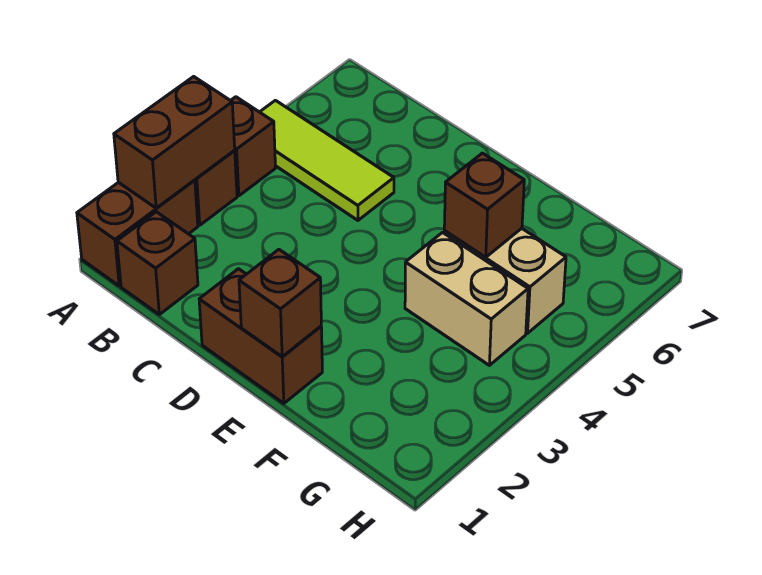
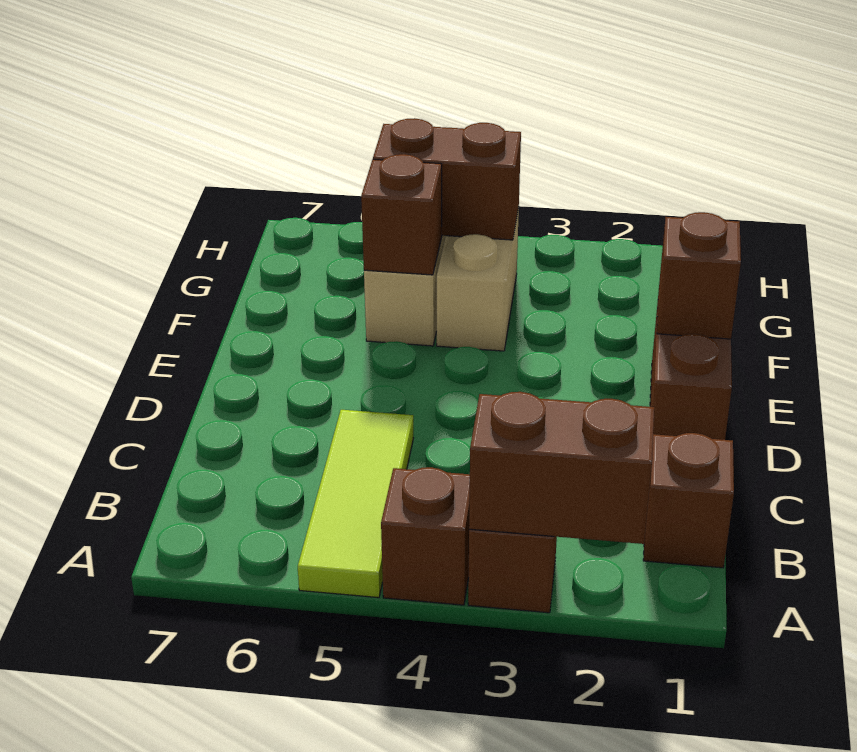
brown brick A1:A2 level 1 -> brown brick G4:G5 level 2

